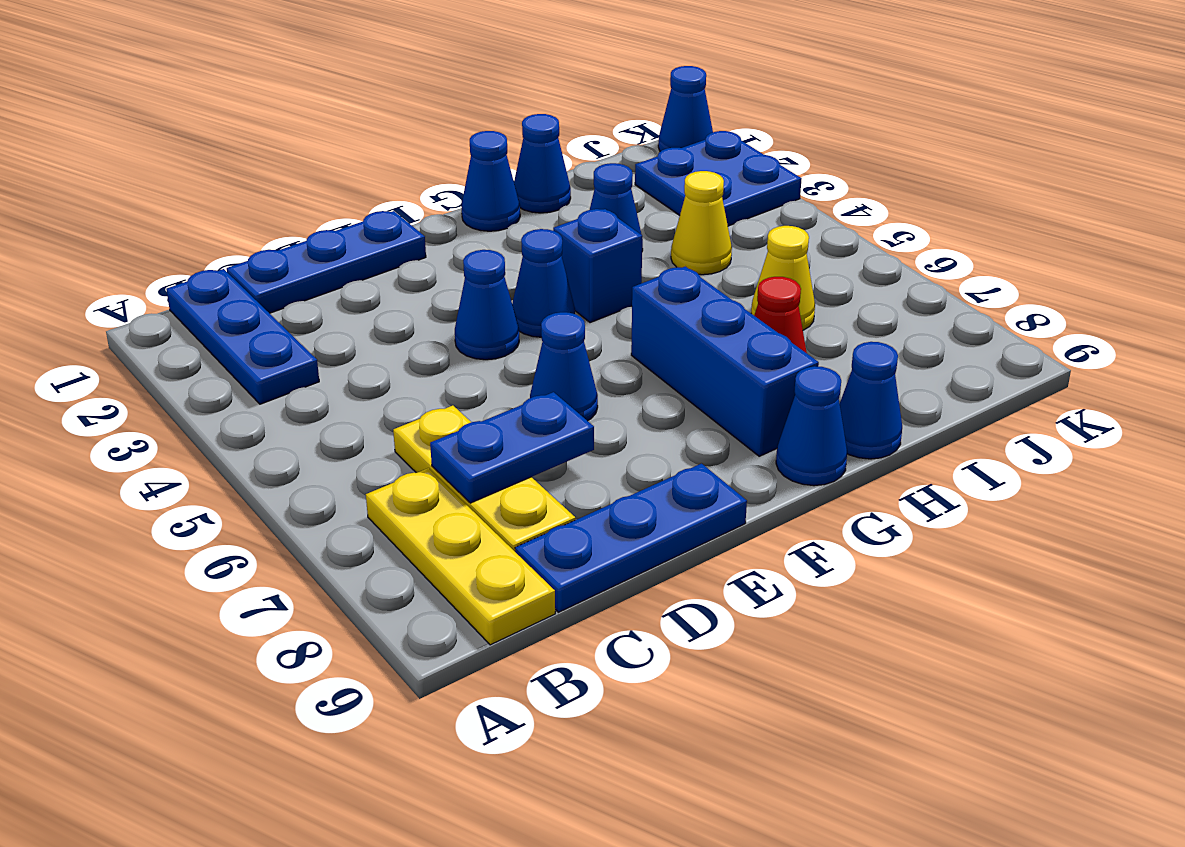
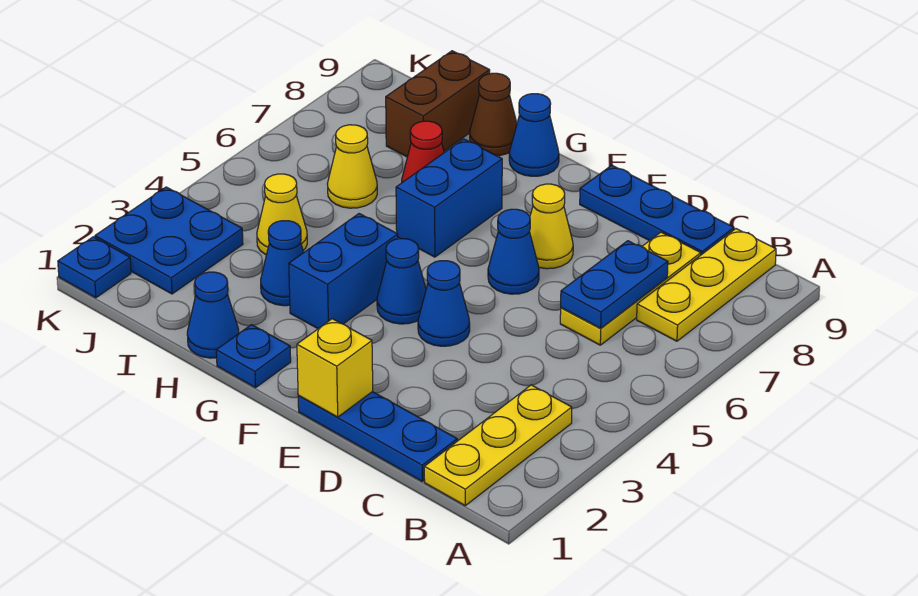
blue plate B1:B3 level 1 -> yellow plate B1:B3 level 1
blue plate C7:D7 level 2 -> blue plate C6:C7 level 2
none -> yellow brick E1 level 2
none -> yellow cone E7 level 1
blue cone G1 level 1 -> blue plate G1 level 1
blue brick G4 level 1 -> blue brick G3:G4 level 1
blue brick G6:G8 level 1 -> blue brick G6:G7 level 1
blue cone H9 level 1 -> brown cone H9 level 1
none -> brown brick I8:I9 level 1
blue cone K1 level 1 -> blue plate K1 level 1

